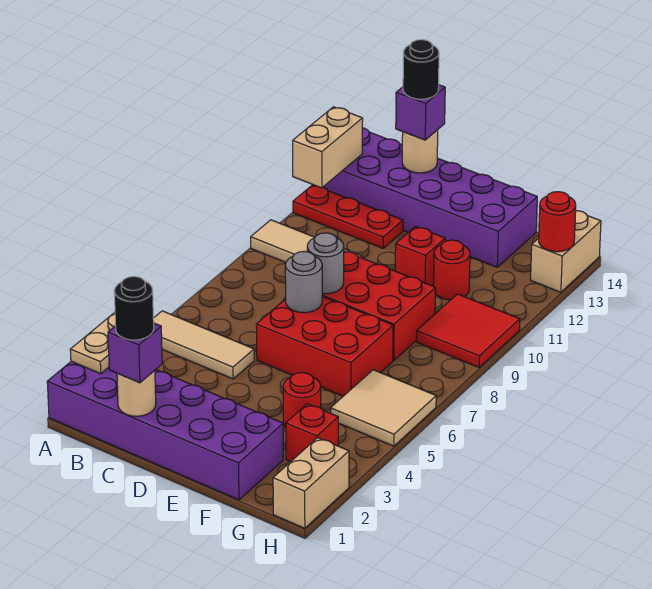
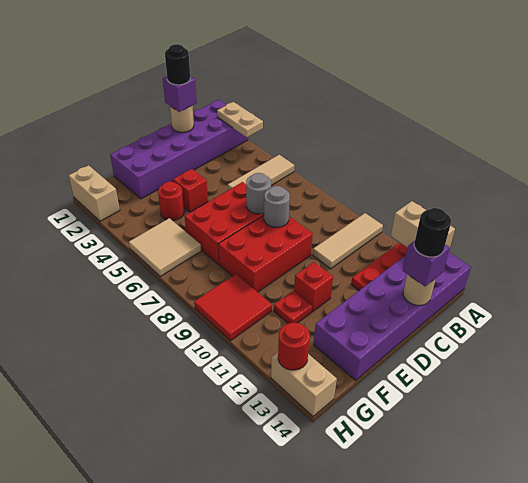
red round brick F11 level 1 -> red plate F11 level 1
red brick G3 level 1 -> red brick E4 level 1

